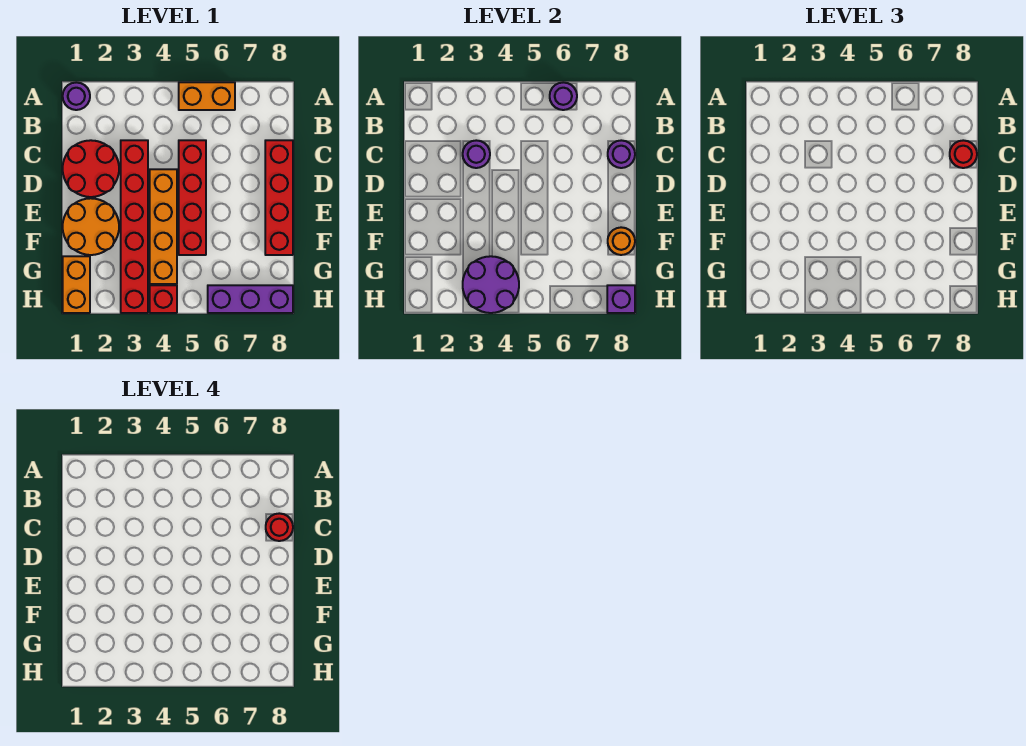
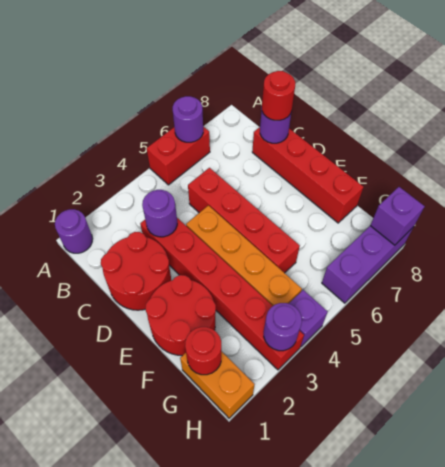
orange brick A5:A6 level 1 -> red brick A5:A6 level 1
red round brick C8 level 4 -> red round brick G1 level 2
orange round brick E1:F2 level 1 -> red round brick E1:F2 level 1
orange round brick F8 level 2 -> none
purple round brick G3:H4 level 2 -> purple round brick H3 level 2
red brick H4 level 1 -> purple brick H4 level 1

